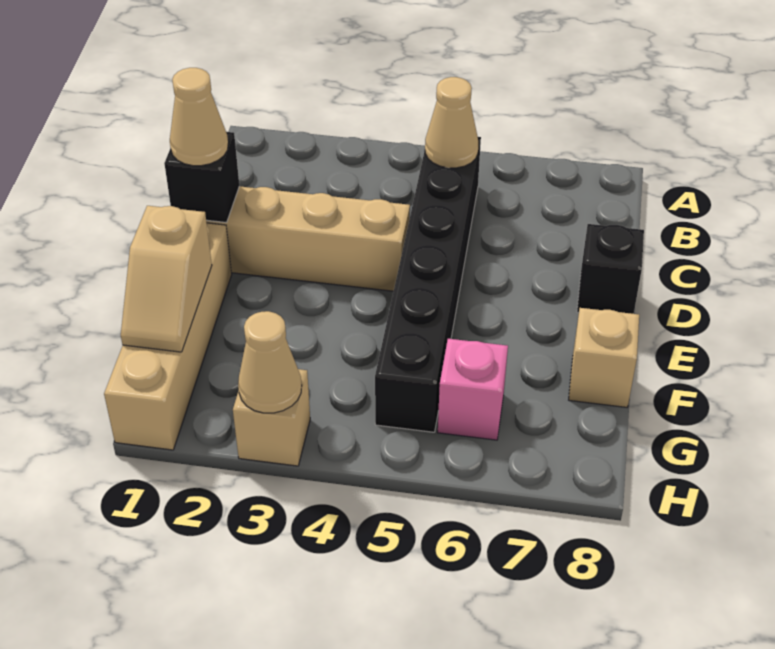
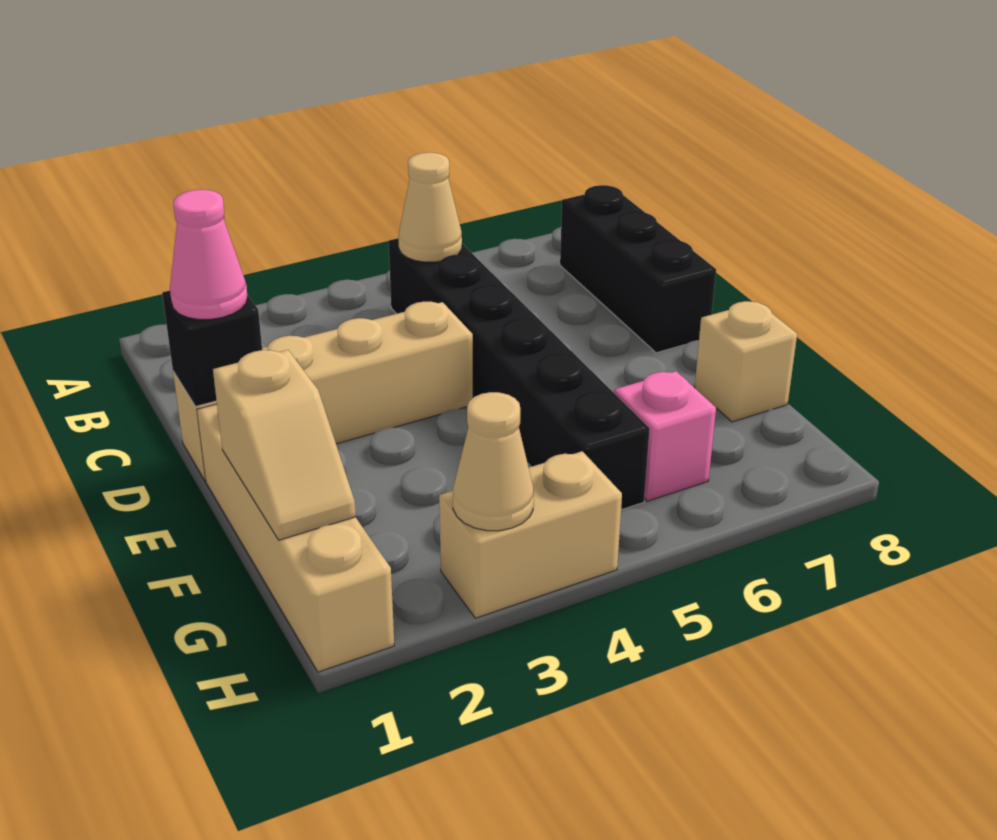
tan cone D1 level 3 -> pink cone D1 level 3
black brick D8 level 1 -> black brick B8:D8 level 1
tan brick H3 level 1 -> tan brick H3:H4 level 1

